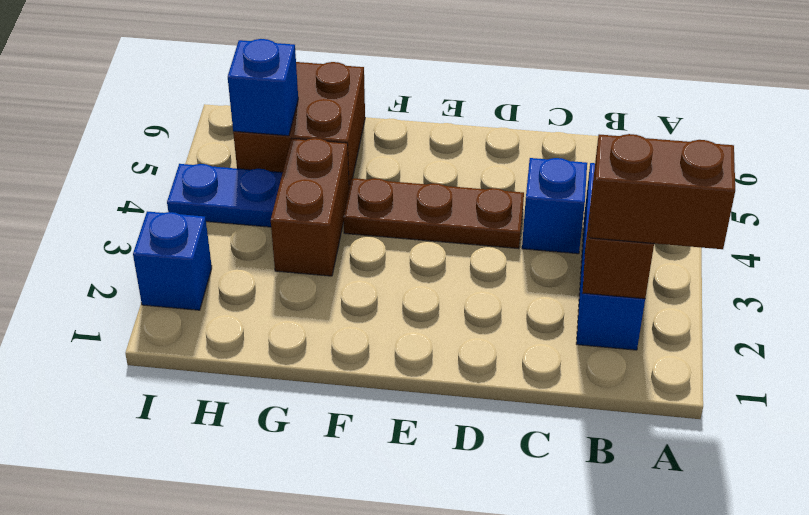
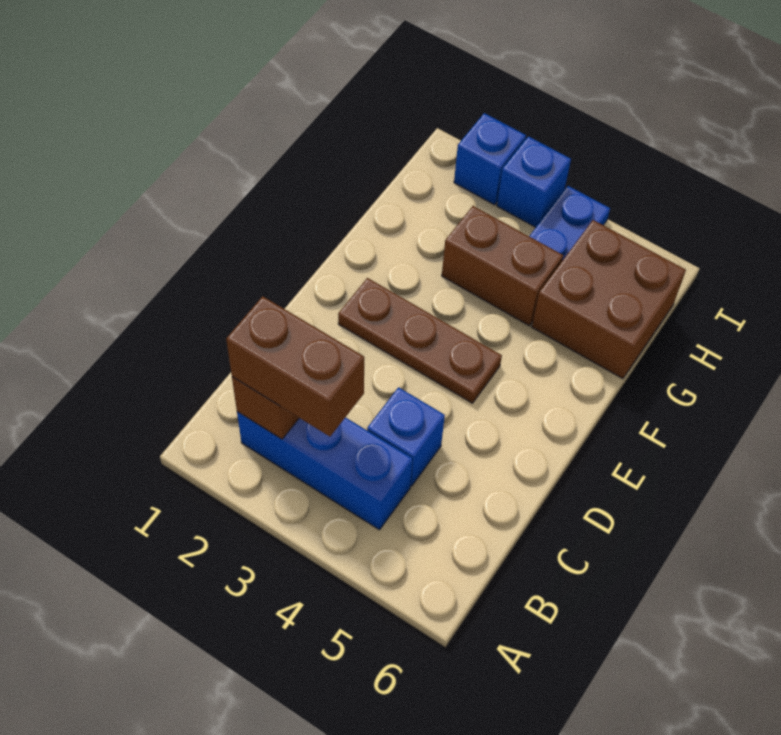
brown brick A2:B2 level 3 -> brown brick B2:B3 level 3
brown plate D4:F4 level 1 -> brown plate E2:E4 level 1
blue brick H5 level 2 -> blue brick I3 level 1

